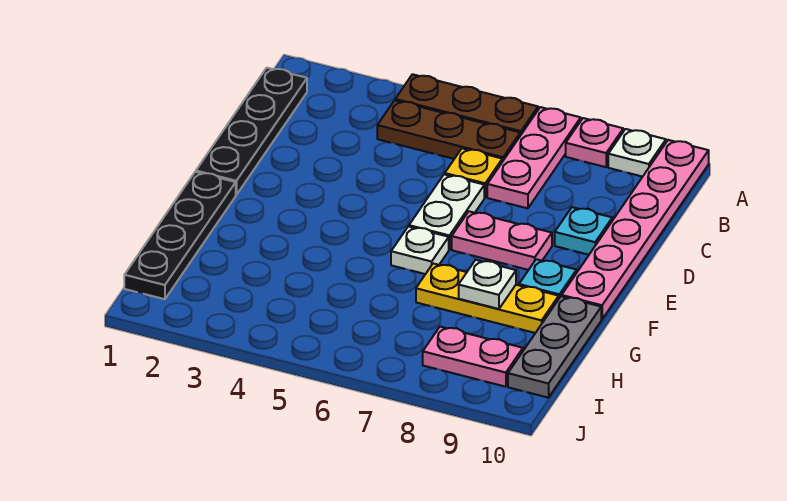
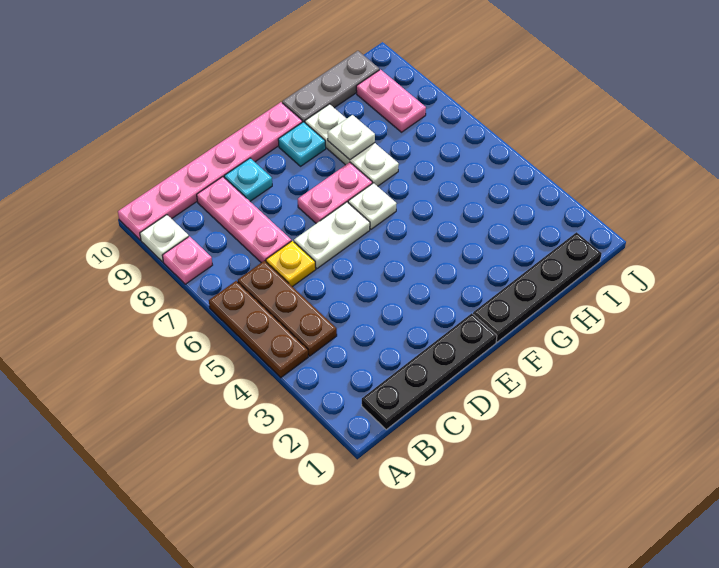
pink plate A7:C7 level 1 -> pink plate C7:C9 level 1
pink plate E7:E8 level 1 -> pink plate E7:F7 level 1
yellow plate G7:G9 level 1 -> white plate G7:G9 level 1

